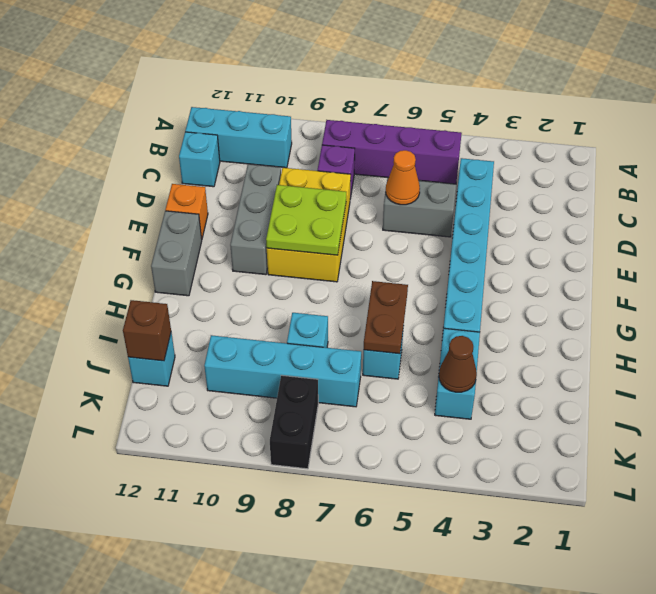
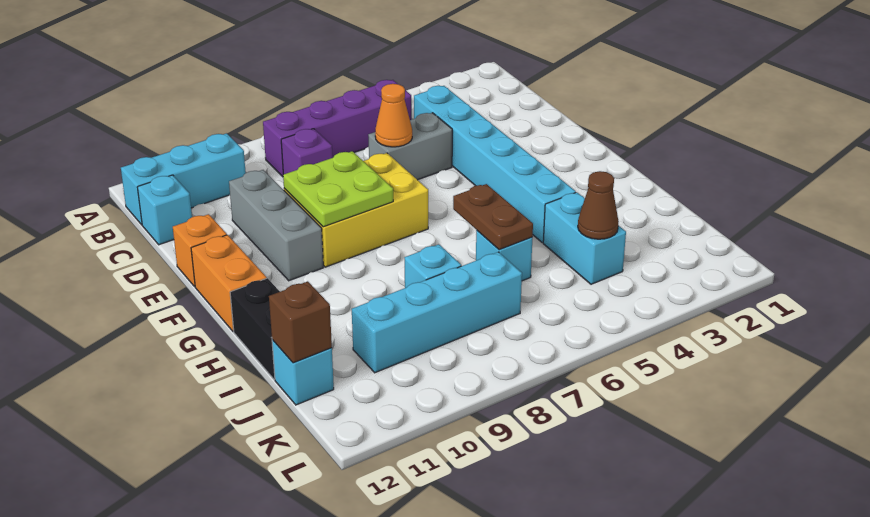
yellow brick D8:F9 level 1 -> yellow brick E7:F9 level 1
grey brick F12:G12 level 1 -> orange brick F12:G12 level 1
black brick K8:L8 level 1 -> black brick H12:I12 level 1

